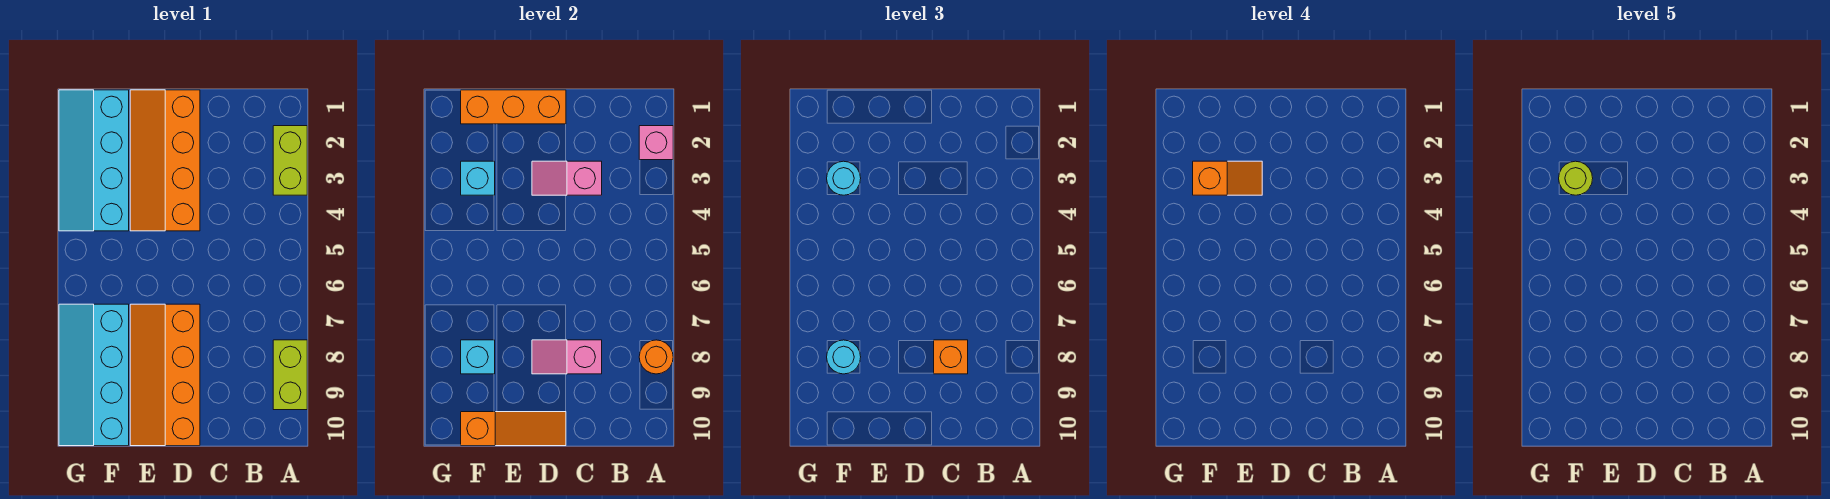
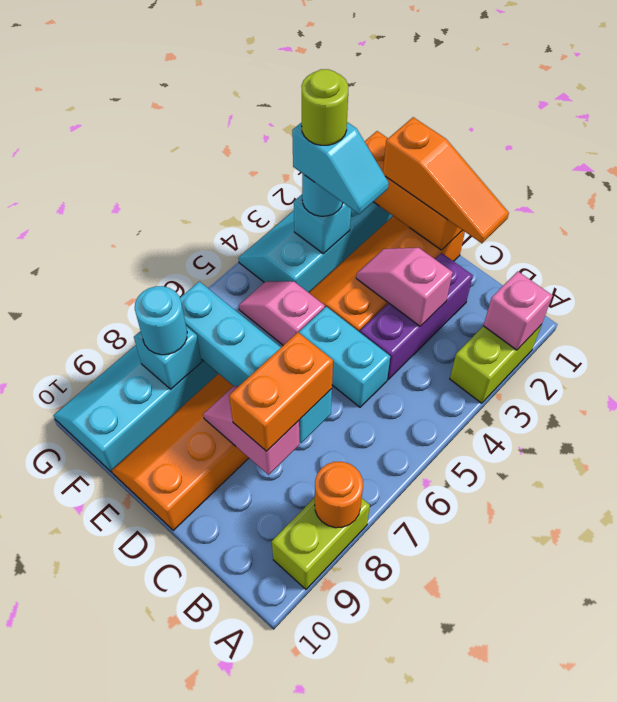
none -> purple brick C2:C4 level 1
none -> cyan brick C5:D5 level 1
none -> cyan brick C7:F7 level 2
orange brick C8 level 3 -> orange brick C7:C8 level 3
orange slope D10:F10 level 2 top F -> orange slope C1:E1 level 3 top E
orange slope E3:F3 level 4 top F -> cyan slope E3:F3 level 4 top F
none -> pink slope E5:F5 level 1 top E

